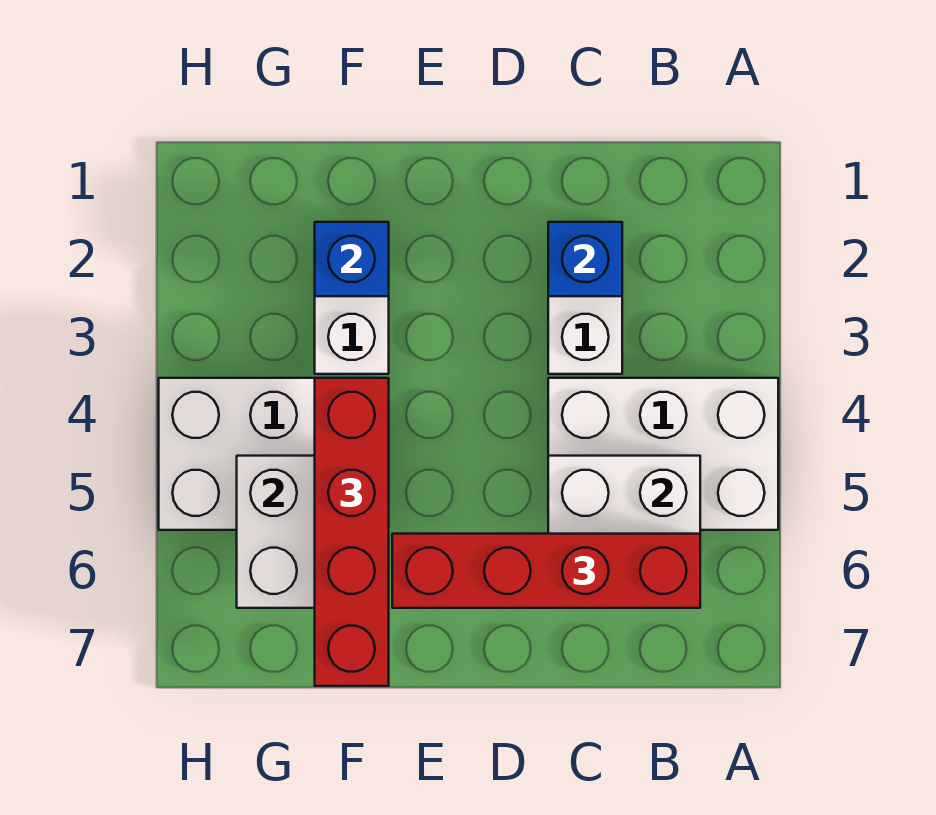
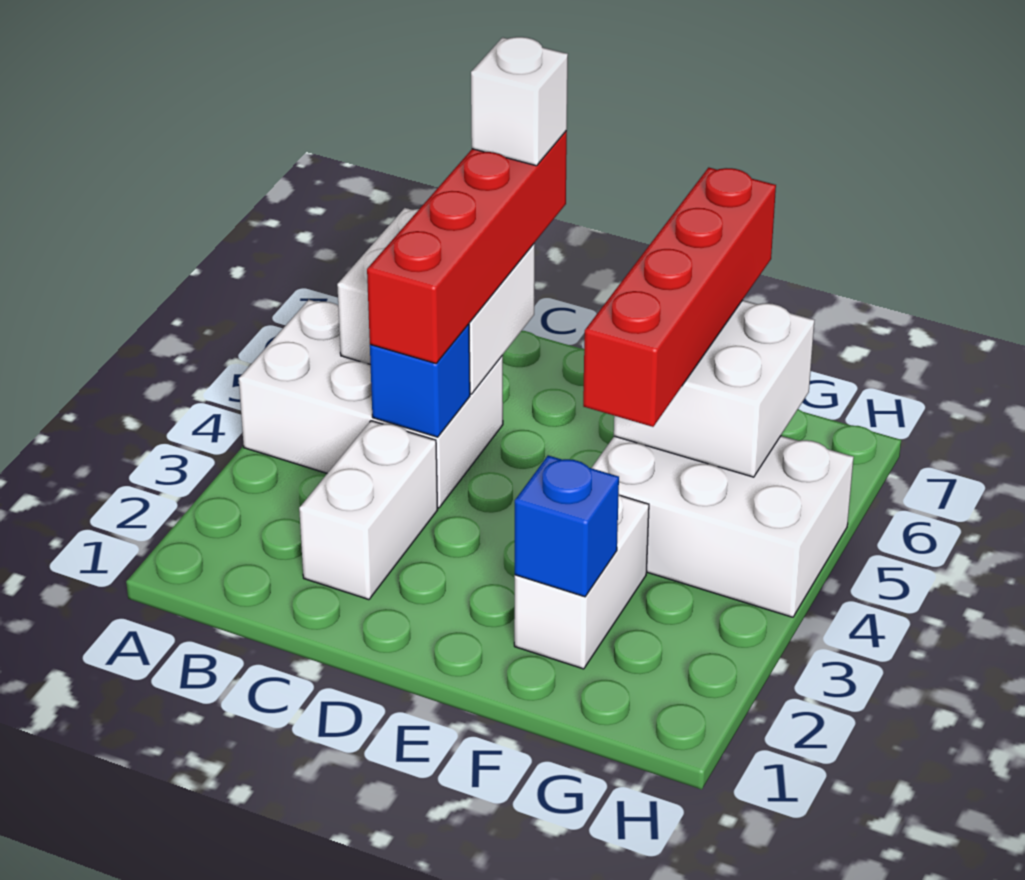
red brick B6:E6 level 3 -> red brick C4:C7 level 3
blue brick C2 level 2 -> blue brick C4 level 2
none -> white brick C7 level 4

